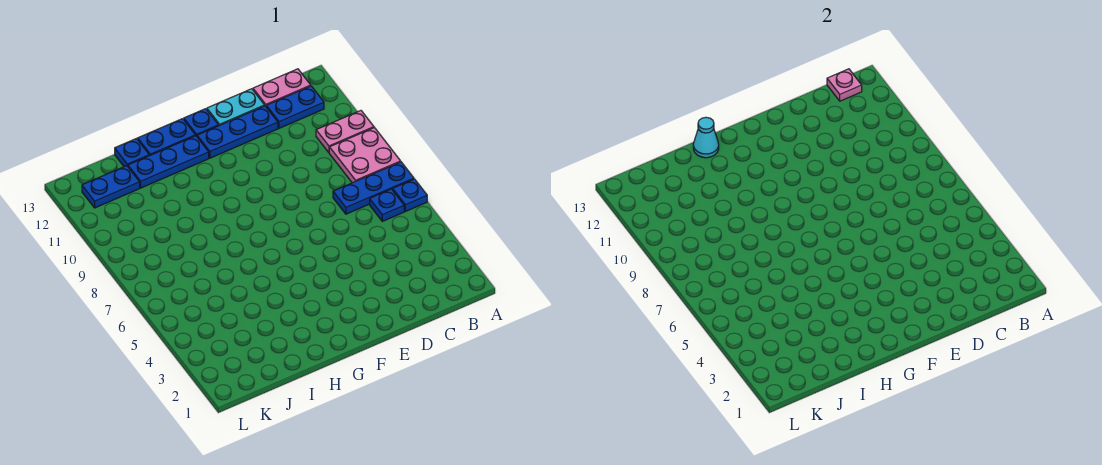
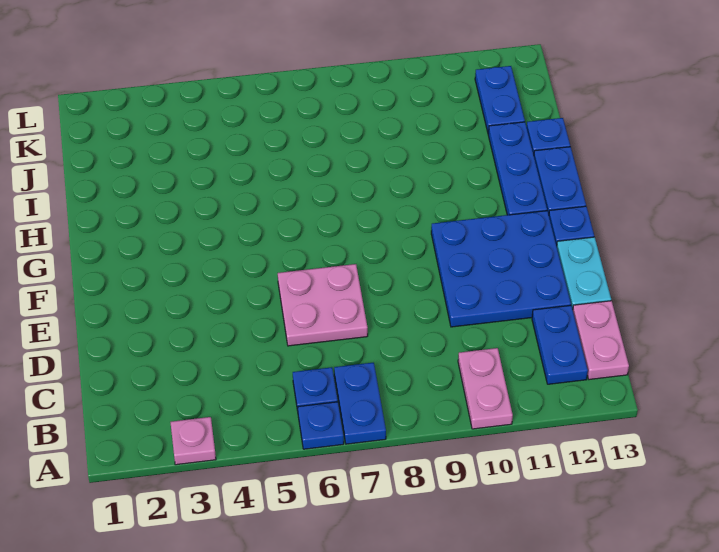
blue plate A7:C7 level 1 -> blue plate A7:B7 level 1
pink plate A8:B9 level 1 -> pink plate D6:E7 level 1
pink plate B13 level 2 -> pink plate A3 level 1
blue plate D12:F12 level 1 -> blue plate D10:F12 level 1
cyan cone H13 level 2 -> none

